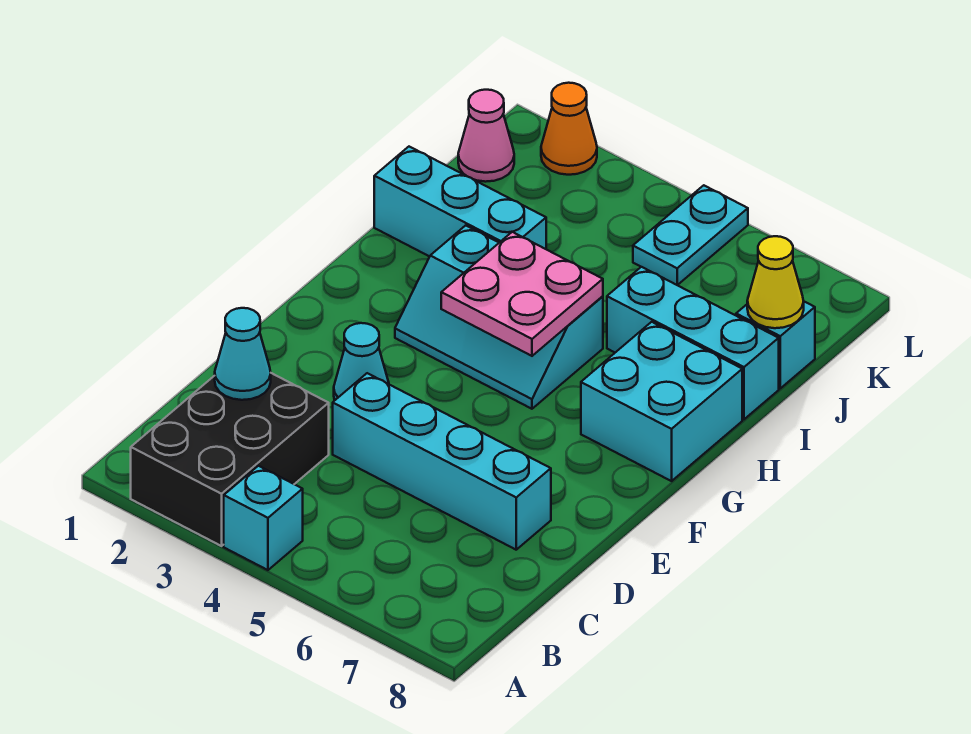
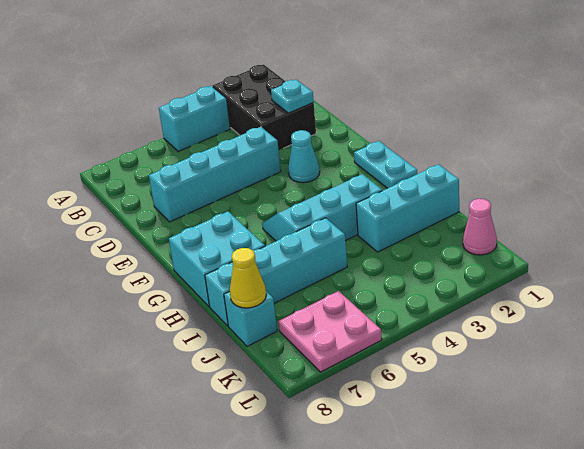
cyan brick A4 level 1 -> cyan brick A4:A5 level 1
cyan cone C2 level 2 -> cyan plate C2 level 2
pink plate G4:H5 level 2 -> pink plate K6:L7 level 1
cyan brick I6:I8 level 1 -> cyan brick I5:I8 level 1
cyan plate K5:L5 level 1 -> cyan plate F1:G1 level 1
orange cone L2 level 1 -> none

